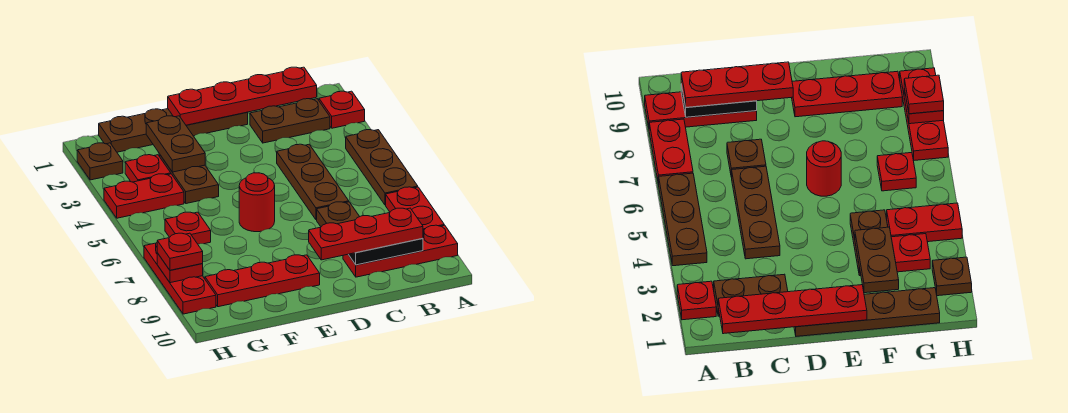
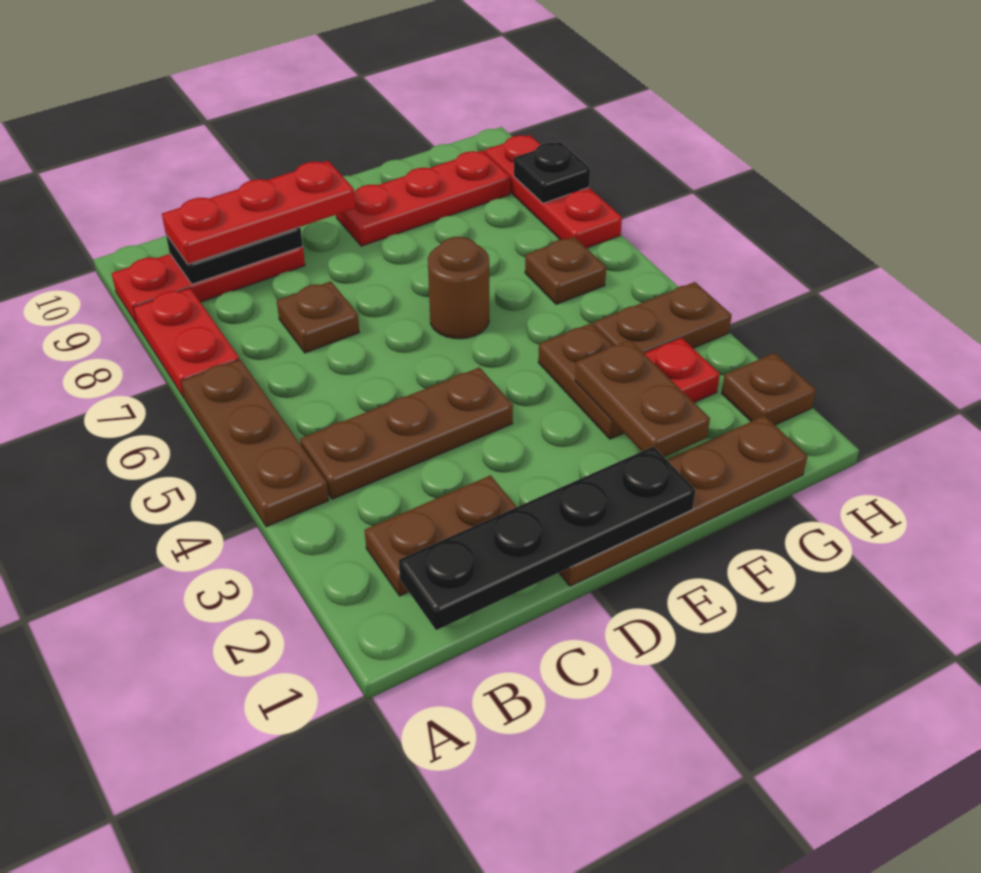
red plate A2 level 1 -> none
red plate B1:E1 level 2 -> black plate B1:E1 level 2
brown plate C4:C6 level 1 -> brown plate B4:D4 level 1
red round brick E6 level 1 -> brown round brick E6 level 1
red plate G4:H4 level 1 -> brown plate G4:H4 level 1
red plate G6 level 1 -> brown plate G6 level 1
red plate H8 level 2 -> black plate H8 level 2
red plate H8 level 3 -> none

